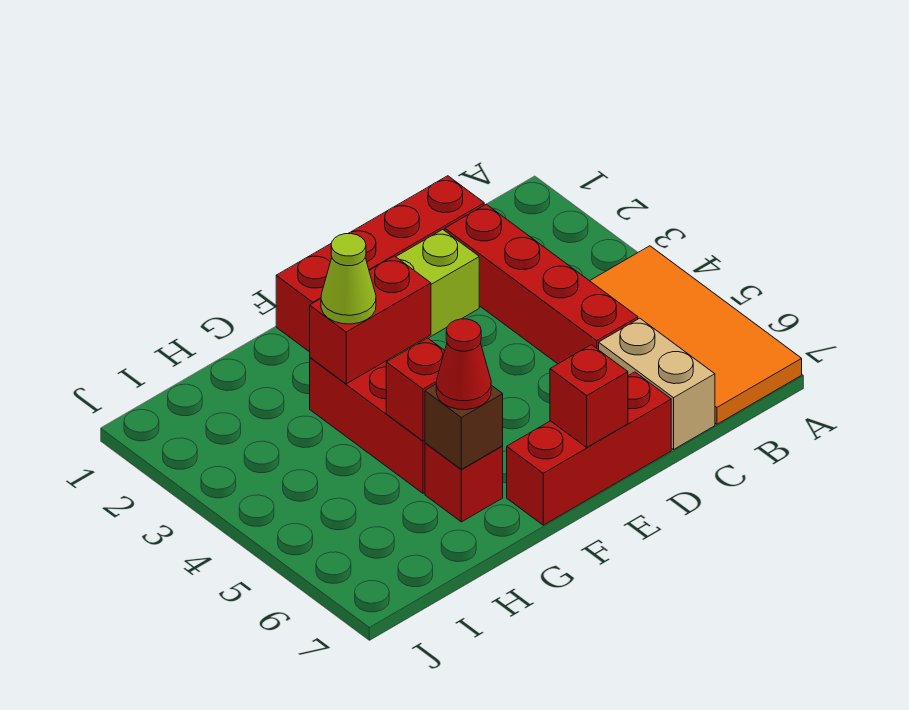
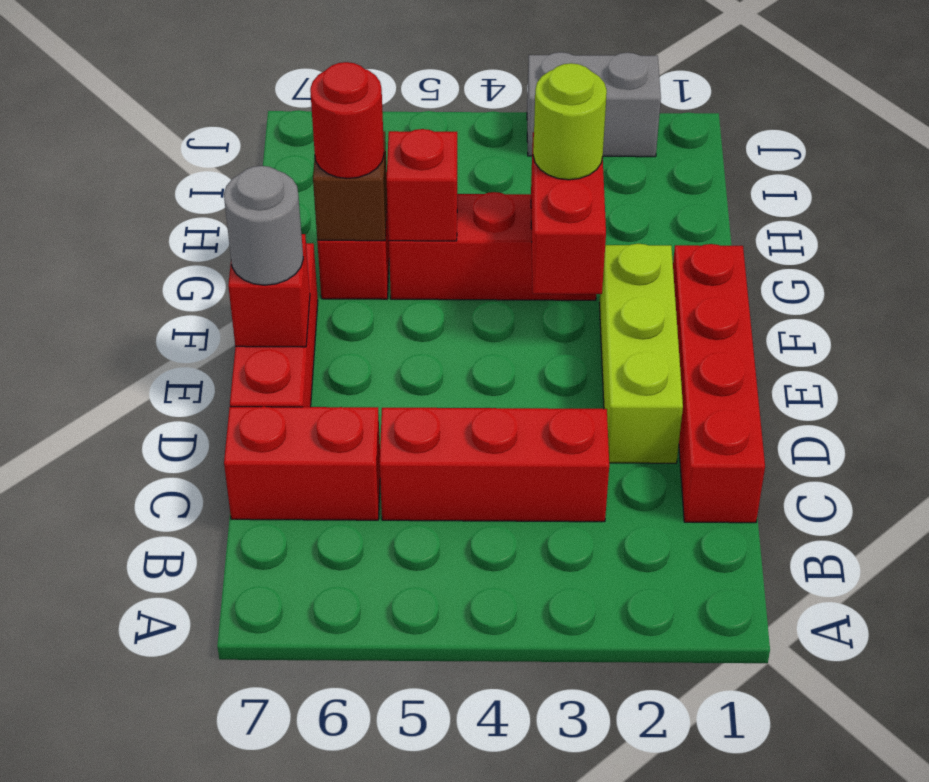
orange tile A4:B7 level 1 -> none
red brick C2:C5 level 1 -> red brick C3:C5 level 1
tan brick C6:C7 level 1 -> red brick C6:C7 level 1
none -> grey round brick E7 level 3
lime cone G3 level 3 -> lime round brick G3 level 3
red cone G6 level 3 -> red round brick G6 level 3
none -> grey brick J2:J3 level 1

